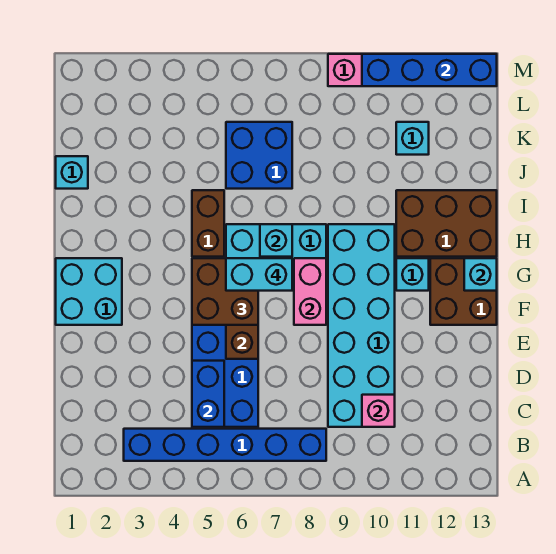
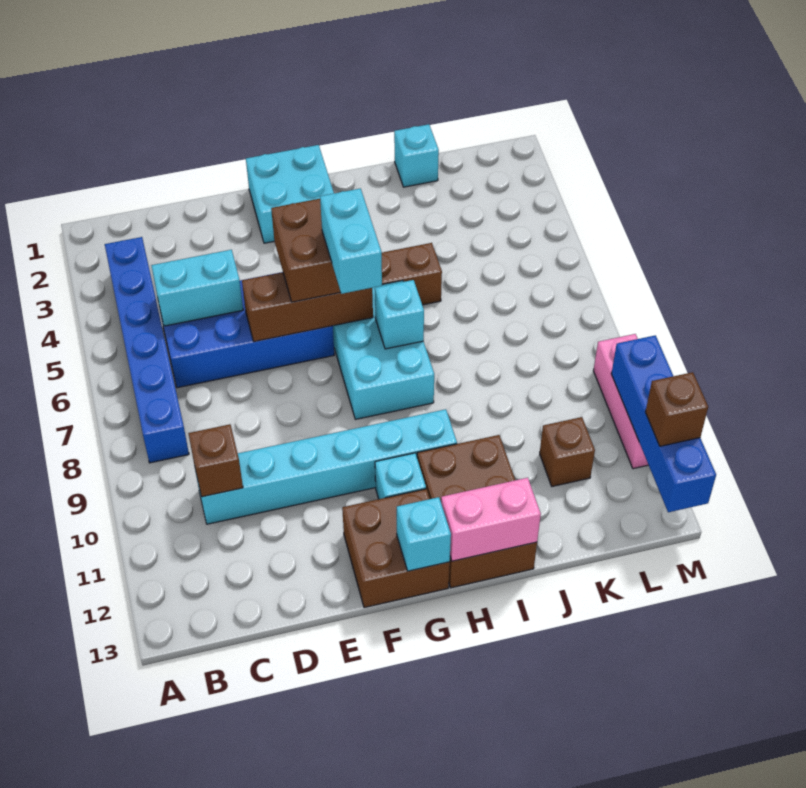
blue brick C5:D5 level 2 -> cyan brick C5:D5 level 2
cyan brick C9:H10 level 1 -> cyan brick C10:H10 level 1
pink brick C10 level 2 -> brown brick C10 level 2
pink brick F8:G8 level 2 -> pink brick H13:I13 level 2
blue brick J6:K7 level 1 -> none
cyan brick K11 level 1 -> brown brick K11 level 1
none -> brown brick M12 level 3

